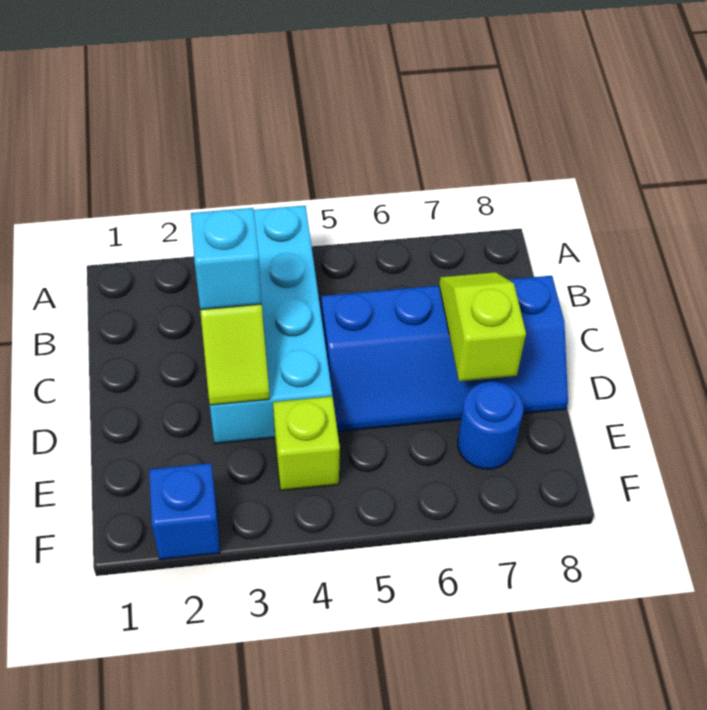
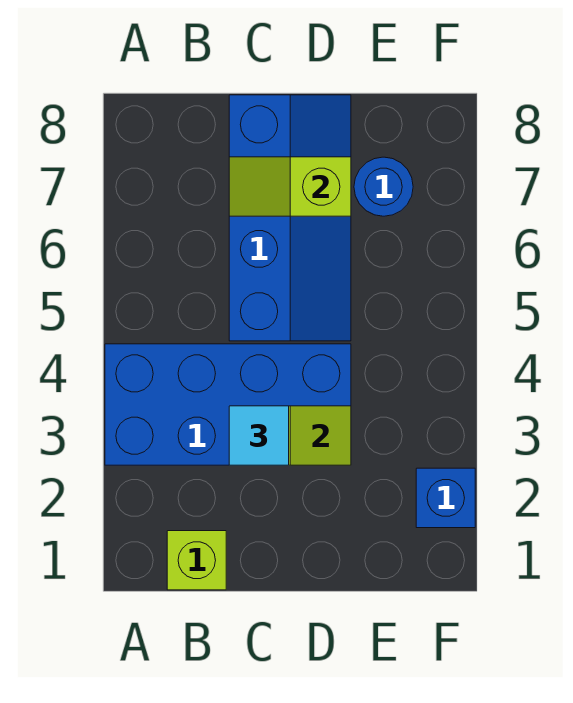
cyan brick A3:D4 level 1 -> blue brick A3:D4 level 1
cyan brick C3 level 3 -> cyan tile C3 level 3
lime brick E4 level 1 -> lime brick B1 level 1

